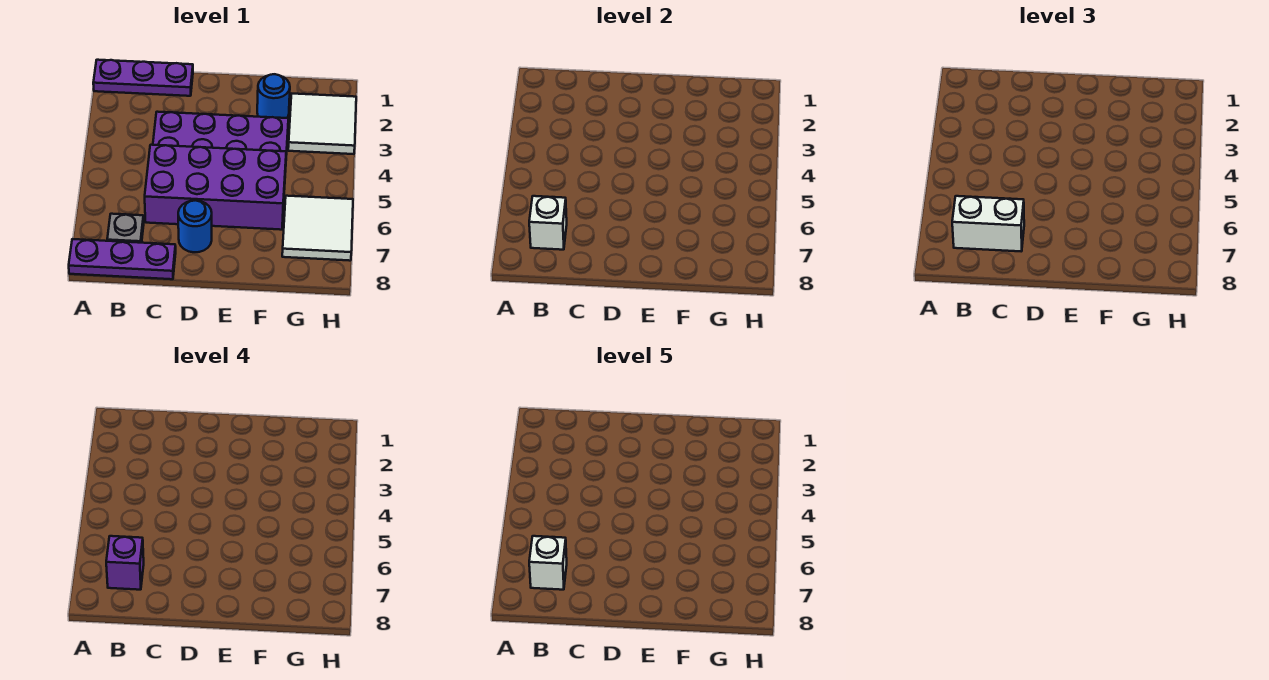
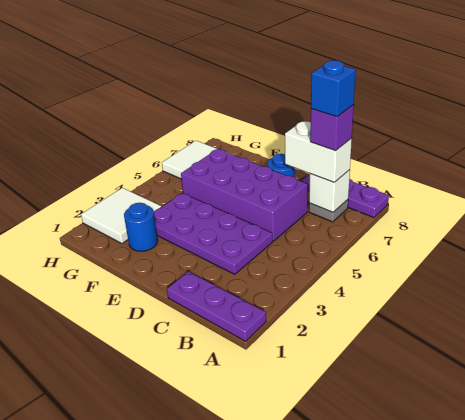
white brick B7 level 5 -> blue brick B7 level 5

